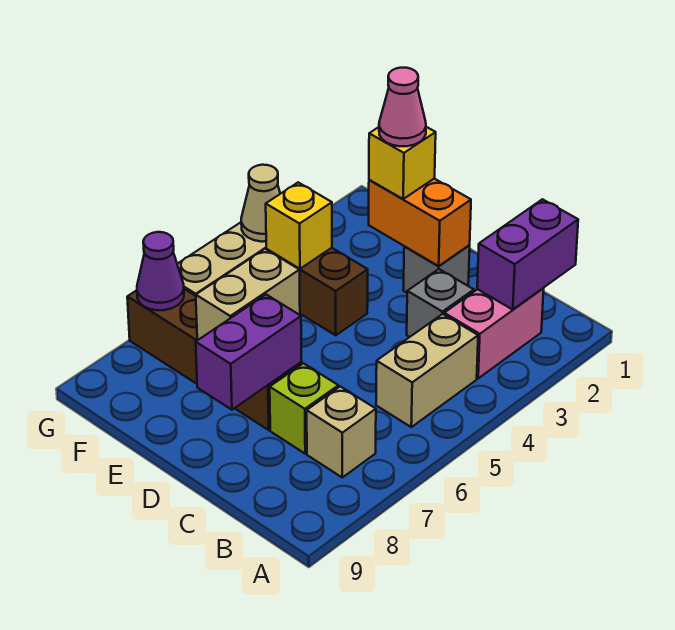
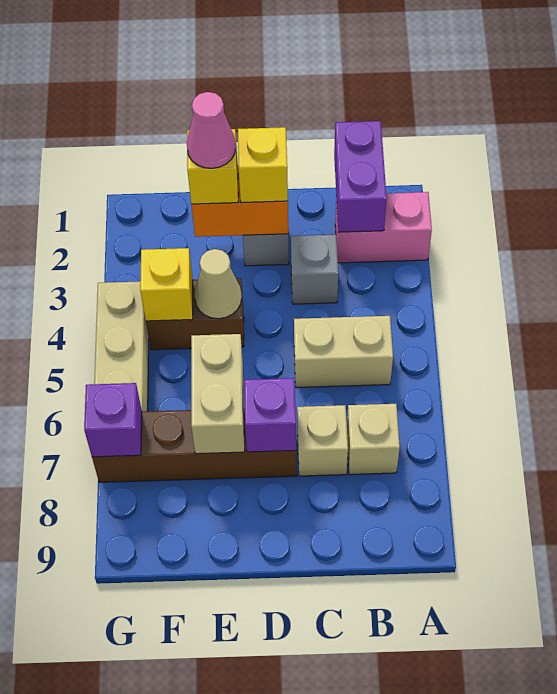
pink brick B2:B3 level 1 -> pink brick A2:B2 level 1
tan brick B4:B5 level 1 -> tan brick B5:C5 level 1
lime brick C7 level 1 -> tan brick C7 level 1
none -> yellow brick D2 level 3
purple brick D7:D8 level 2 -> purple brick D7 level 2
tan cone G4 level 2 -> tan cone E4 level 2
purple cone G7 level 2 -> purple brick G7 level 2

